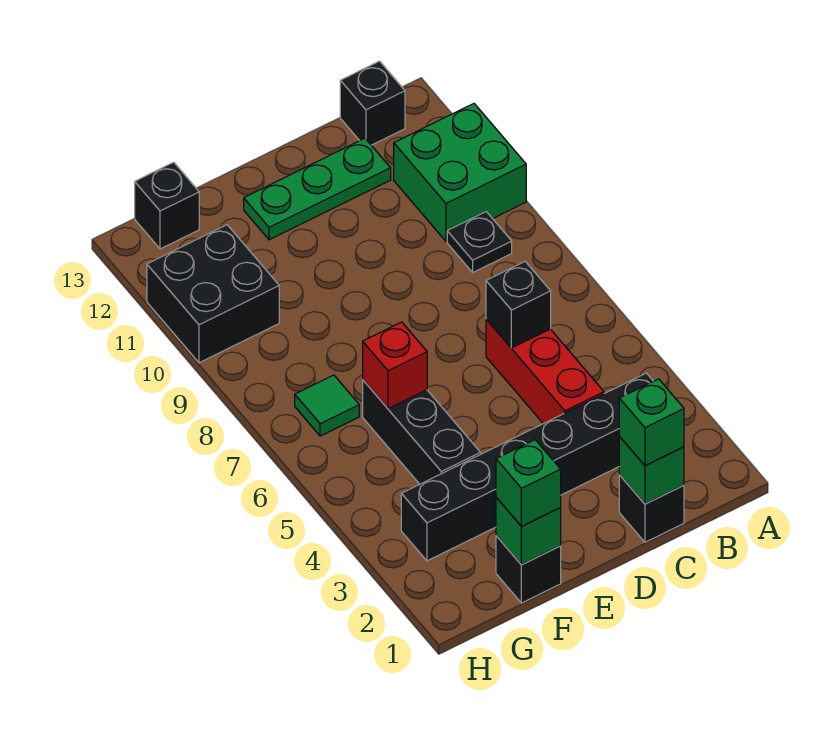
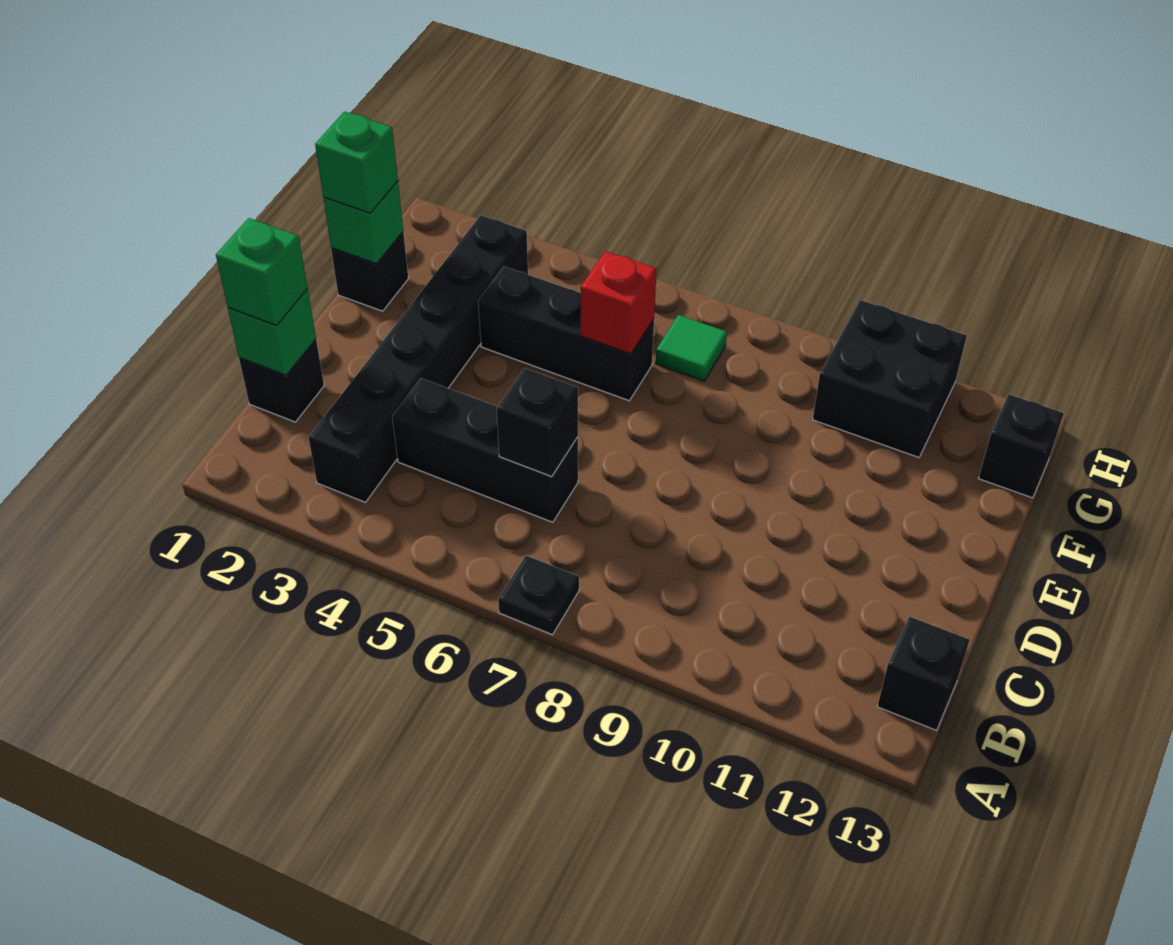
green brick A10:B11 level 1 -> none
black plate B9 level 1 -> black plate A7 level 1
red brick C4:C6 level 1 -> black brick C4:C6 level 1
green plate C12:E12 level 1 -> none

